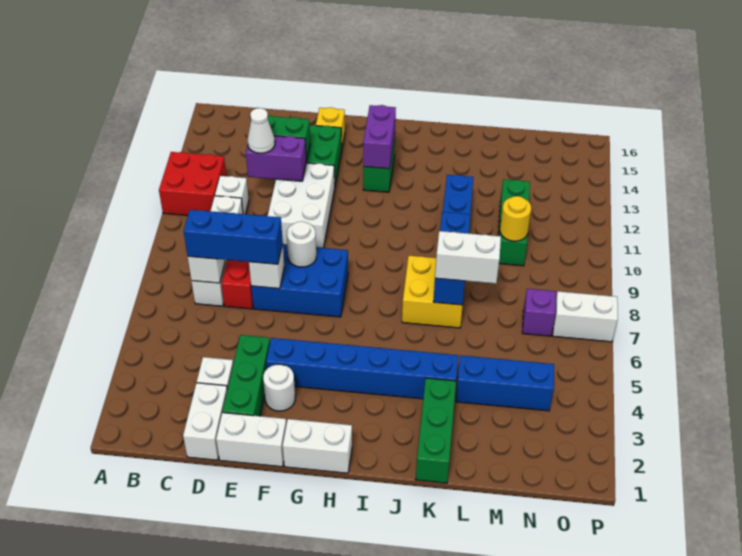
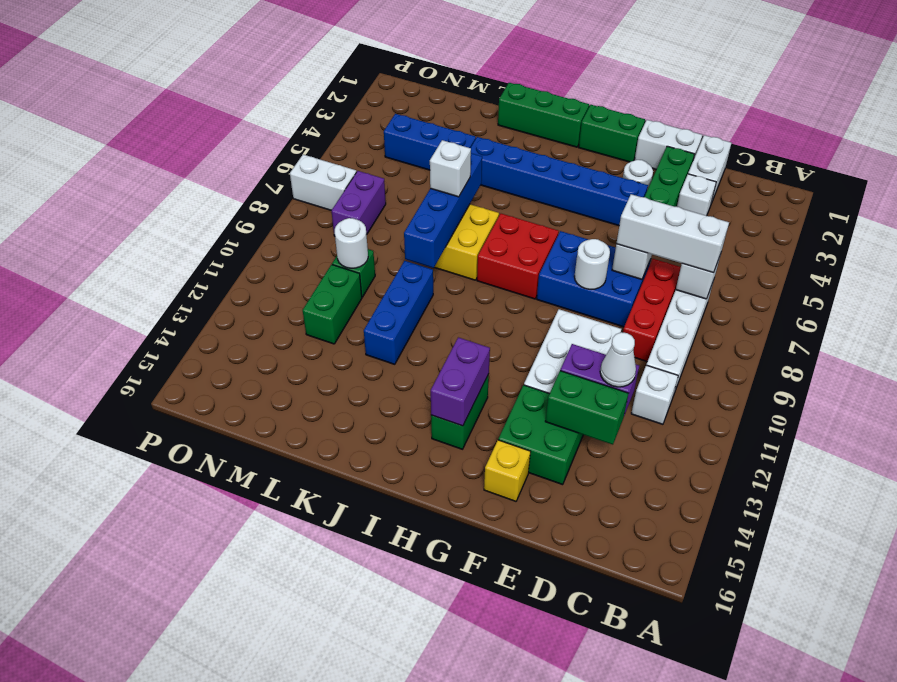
red brick A11:B12 level 1 -> red brick H7:I8 level 1
blue brick C7:E7 level 3 -> white brick C7:E7 level 3
white brick G1:H1 level 1 -> green brick G1:H1 level 1
green brick K1:K3 level 1 -> green brick I1:K1 level 1
blue brick K7:K9 level 2 -> blue brick K6:K9 level 2
white brick K7:L7 level 3 -> white brick K7 level 3
yellow round brick M10 level 2 -> white round brick M10 level 2
purple brick N7 level 1 -> purple brick N7:N8 level 1

